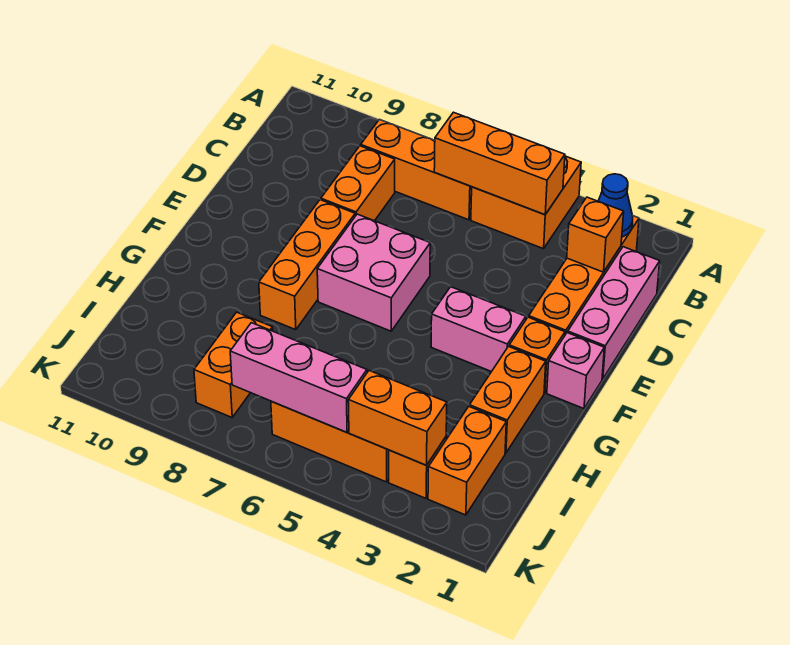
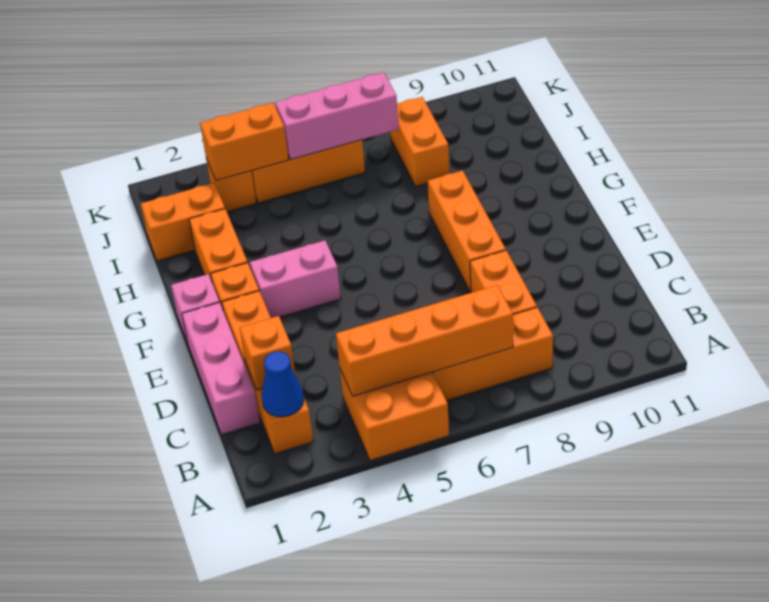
orange brick B4:B6 level 2 -> orange brick B4:B7 level 2
pink brick E6:F7 level 1 -> none
orange brick I2:J2 level 1 -> orange brick I1:I2 level 1

